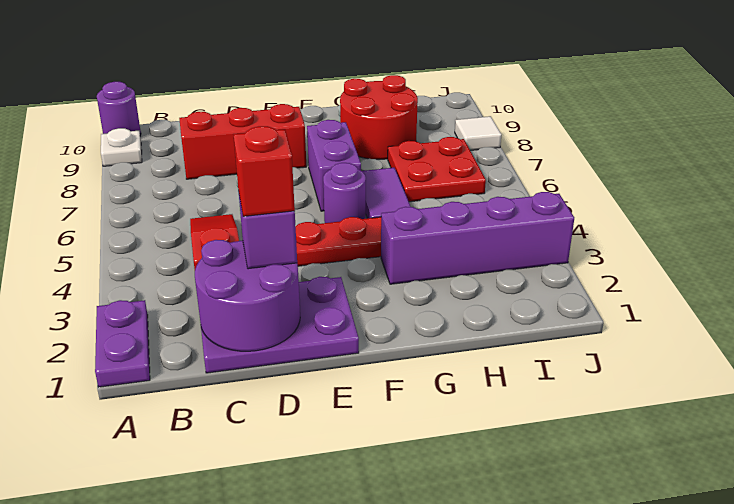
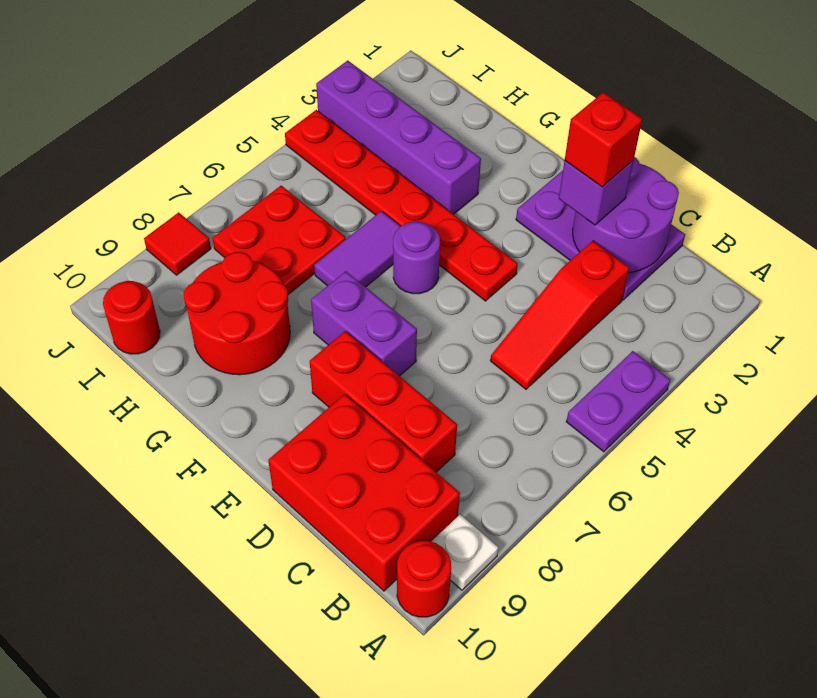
purple plate A1:A2 level 1 -> purple plate A4:A5 level 1
purple round brick A10 level 1 -> red round brick A10 level 1
none -> red brick B9:D10 level 1
purple brick F6:F7 level 1 -> purple brick E7:F7 level 1
none -> red round brick I10 level 1
white tile J8 level 1 -> red tile J8 level 1

